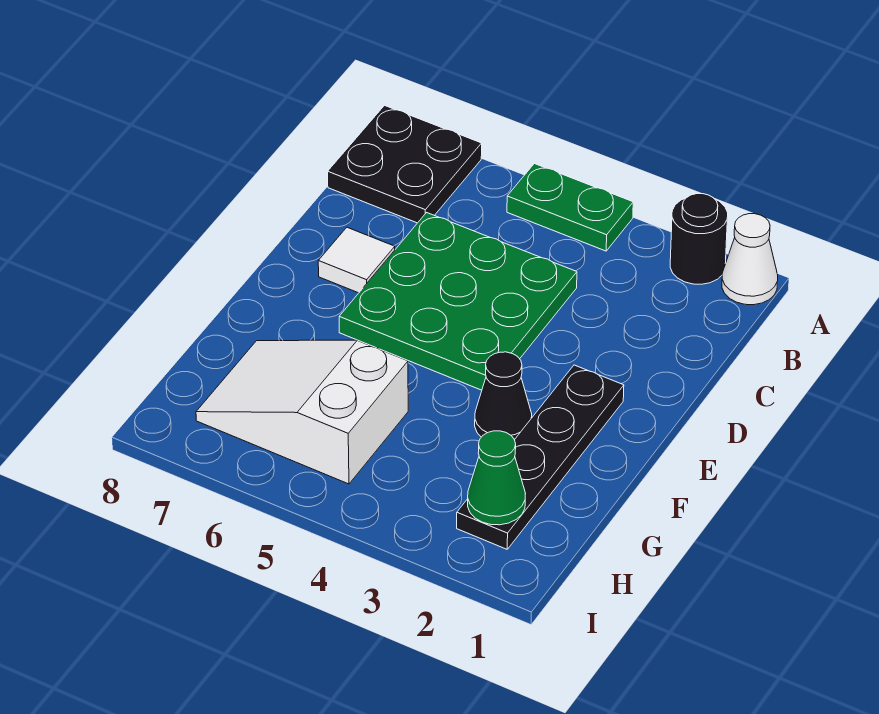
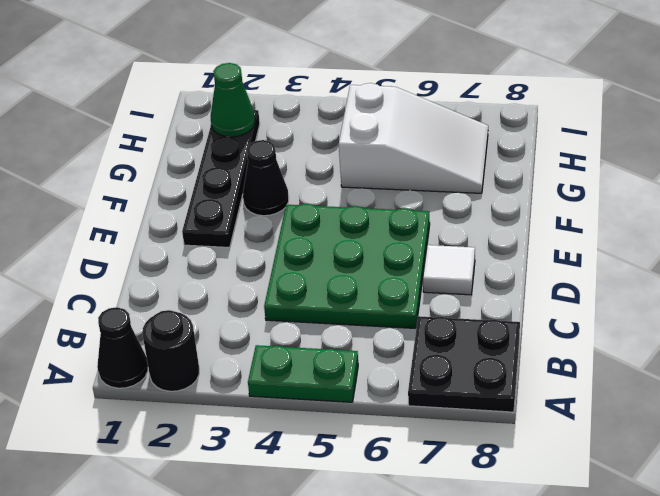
white cone A1 level 1 -> black cone A1 level 1

